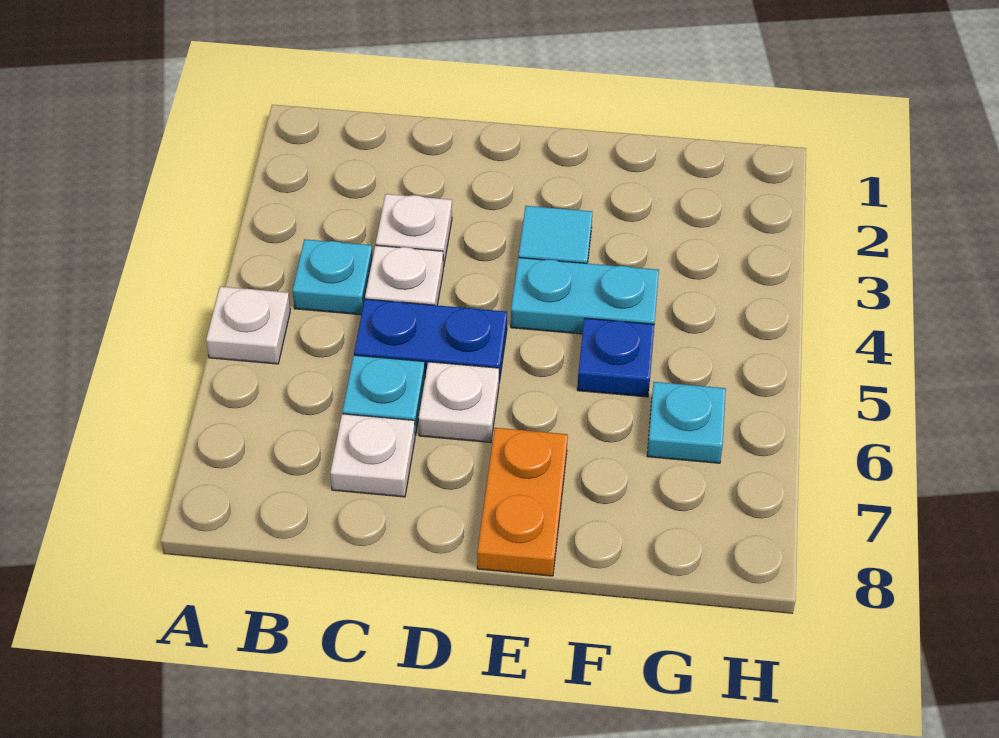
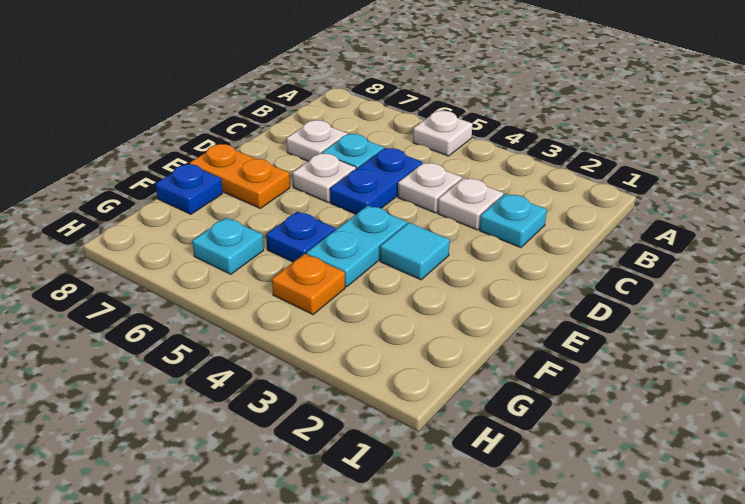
cyan plate B4 level 1 -> cyan plate C2 level 1
none -> blue plate F8 level 1
none -> orange plate G4 level 1

